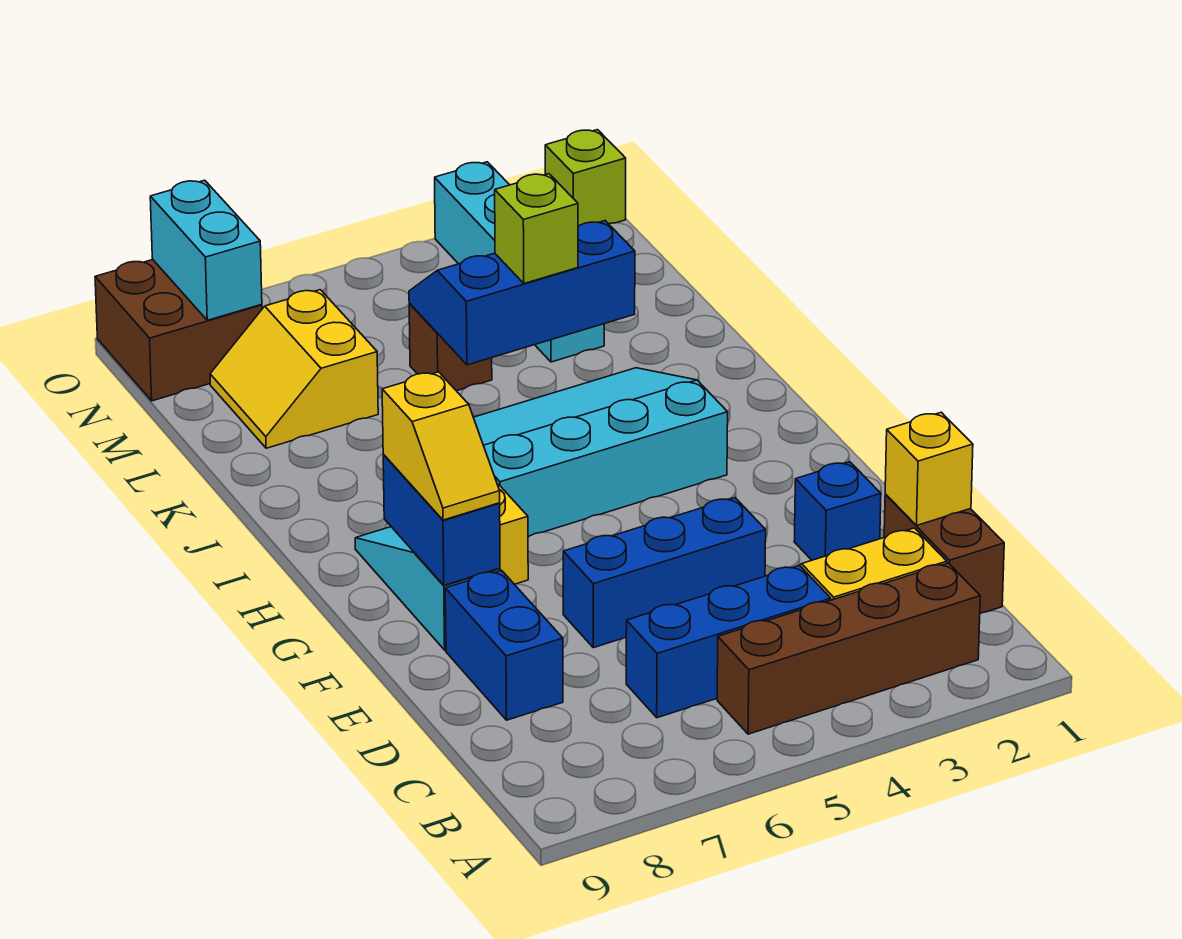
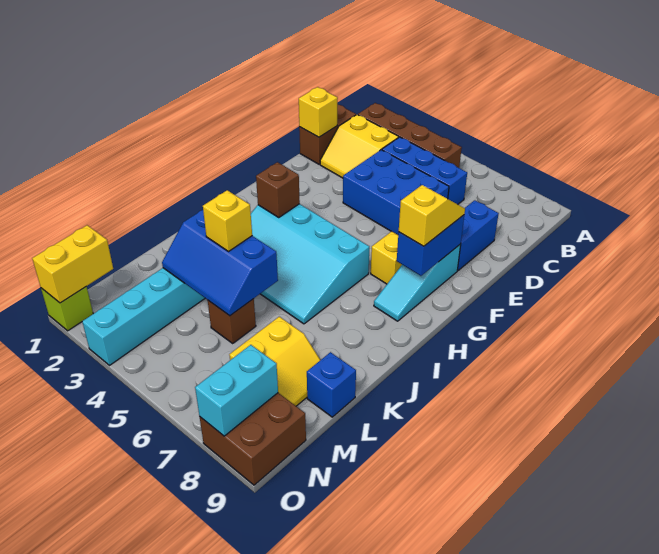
blue brick E2 level 1 -> blue brick L9 level 1
blue brick E4:E6 level 1 -> blue brick D4:E6 level 1
none -> brown brick H3 level 2
lime brick K4 level 3 -> yellow brick K4 level 3
none -> yellow brick N1:O1 level 2

